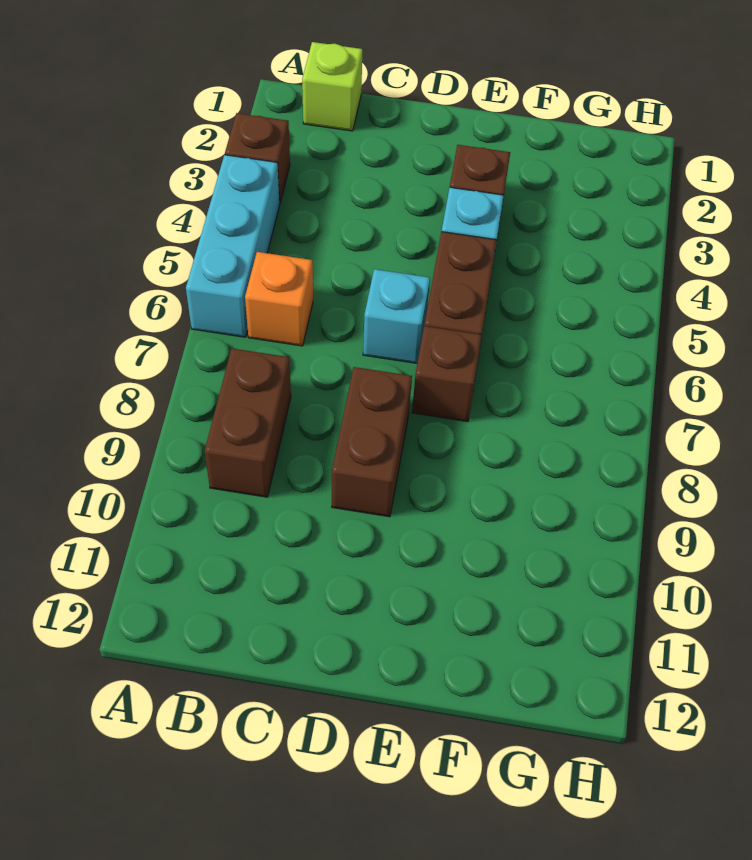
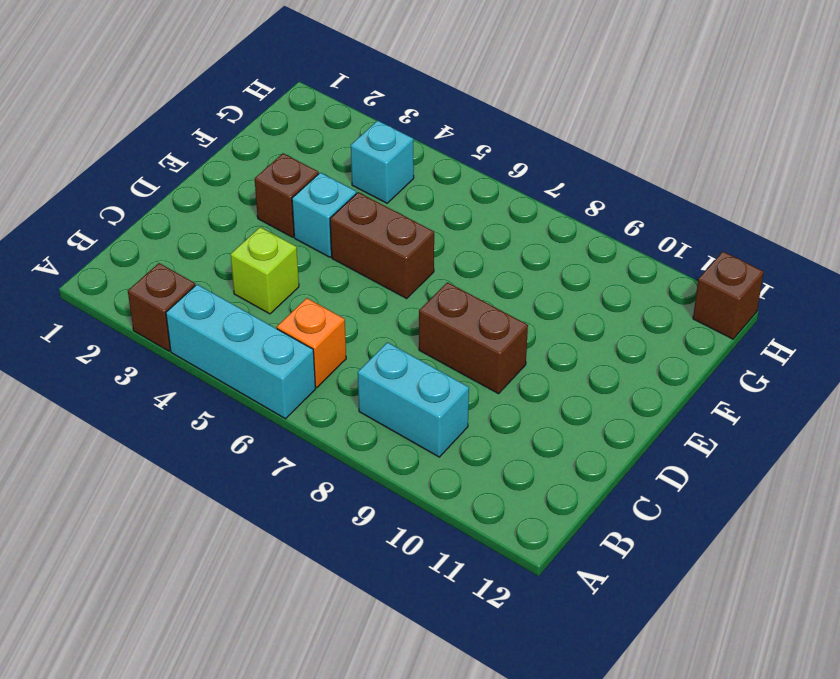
lime brick B1 level 1 -> lime brick C4 level 1
brown brick B8:B9 level 1 -> cyan brick B8:B9 level 1
cyan brick D6 level 1 -> cyan brick G4 level 1
brown brick E7 level 1 -> brown brick H12 level 1

